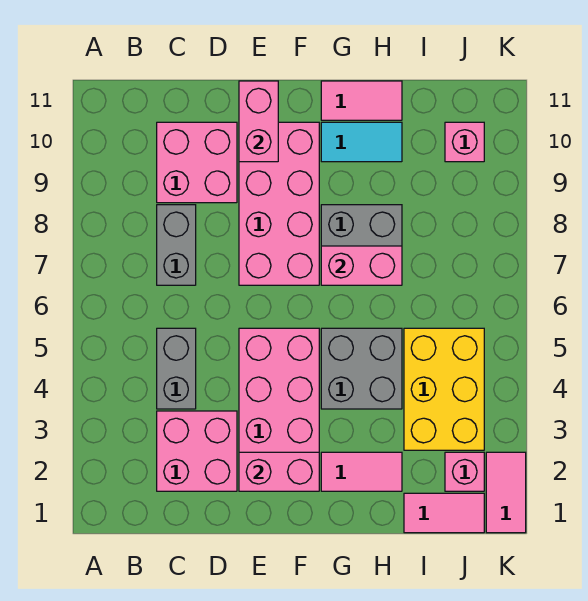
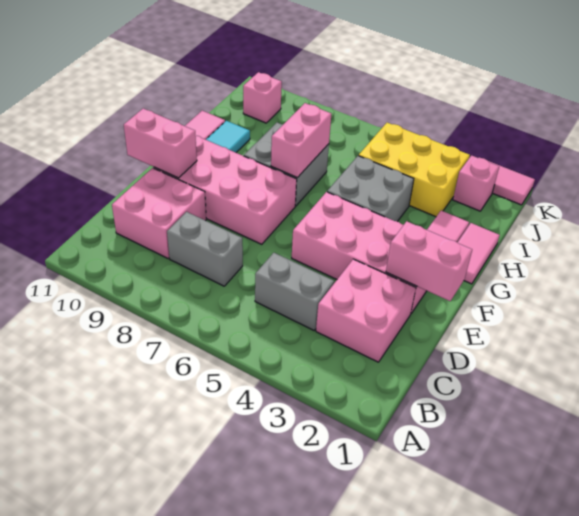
pink brick E2:F2 level 2 -> pink brick E1:E2 level 2
pink tile I1:J1 level 1 -> pink tile G1:H1 level 1

